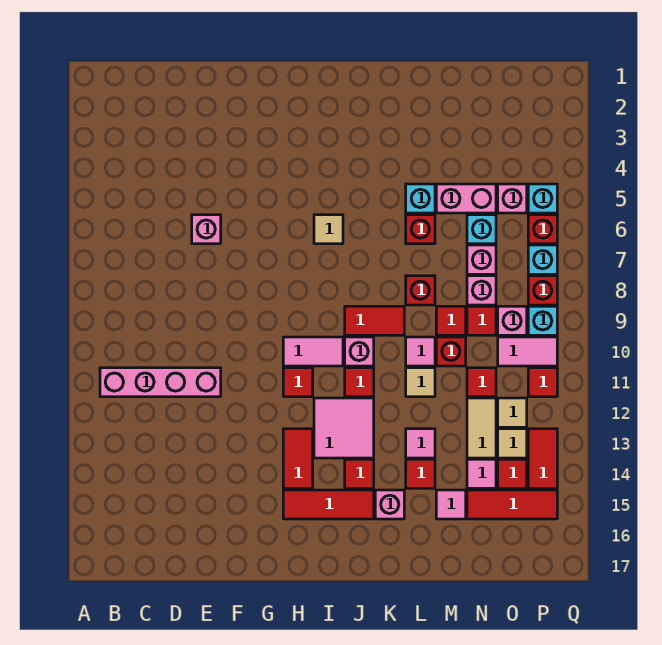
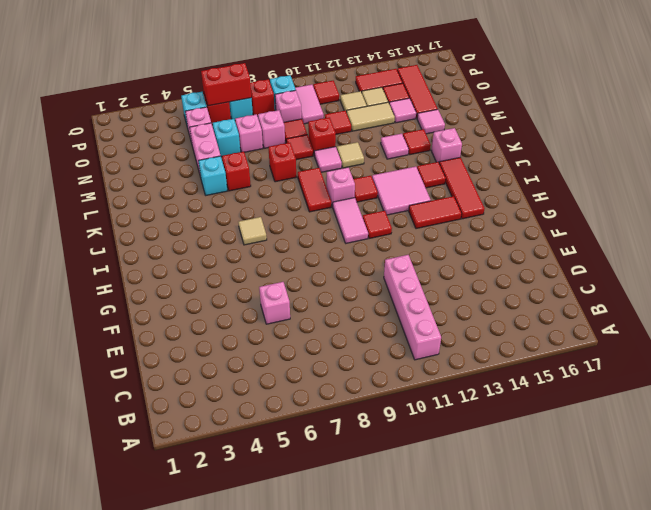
none -> red brick P6:P7 level 2

